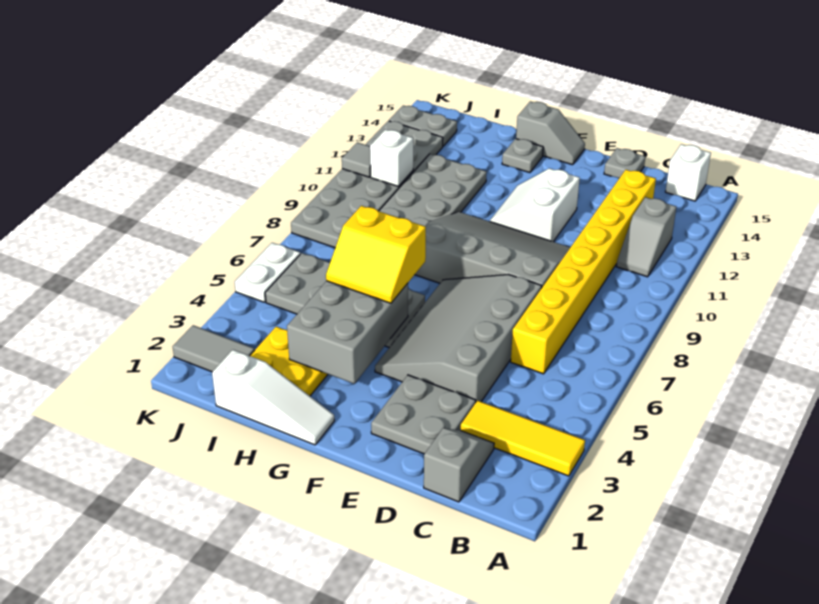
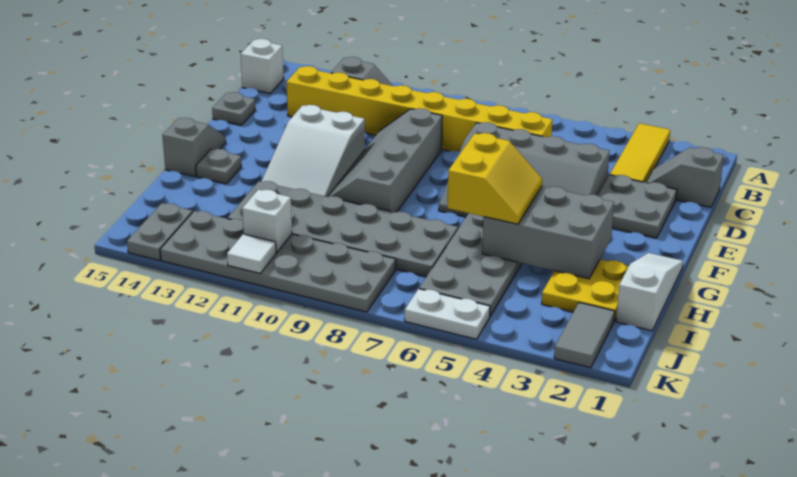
grey slope D8:G10 level 1 top 8 -> grey slope D9:G10 level 1 top 9
white slope E11:F12 level 1 top E -> white slope E11:G12 level 1 top E
grey tile K11 level 2 -> white tile K11 level 2

